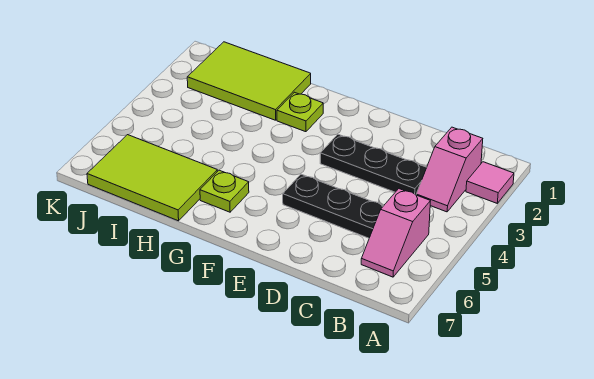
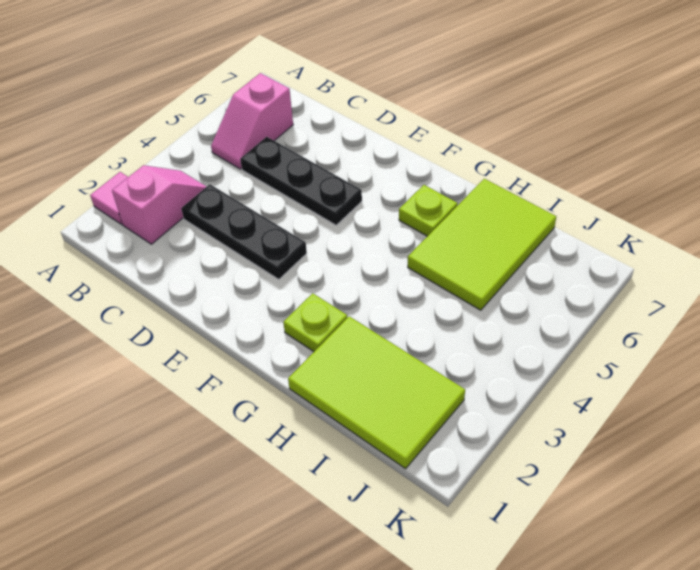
pink slope B5:B6 level 1 top 5 -> pink slope B5:B6 level 1 top 6
lime tile H6:J7 level 1 -> lime tile H5:I7 level 1

